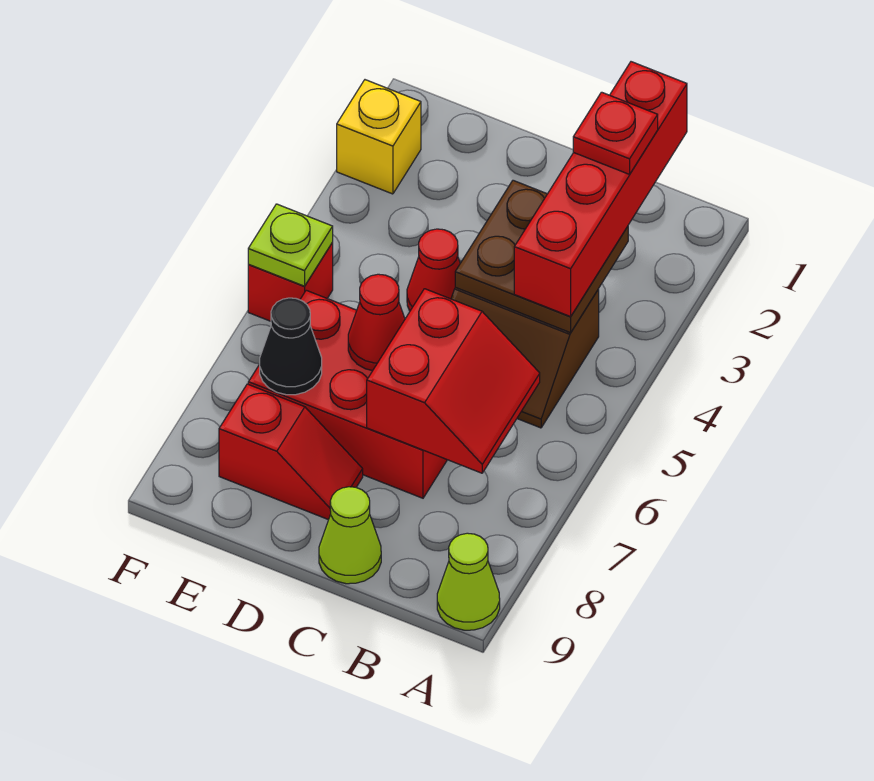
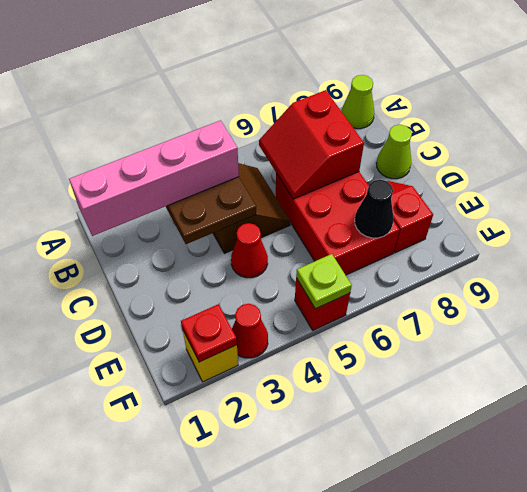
red brick B1:B4 level 3 -> pink brick B1:B4 level 3
red plate B2 level 4 -> red plate F2 level 2
red slope B6:C7 level 2 top C -> red slope B6:C7 level 2 top 7
red cone D6 level 2 -> red cone F3 level 1

